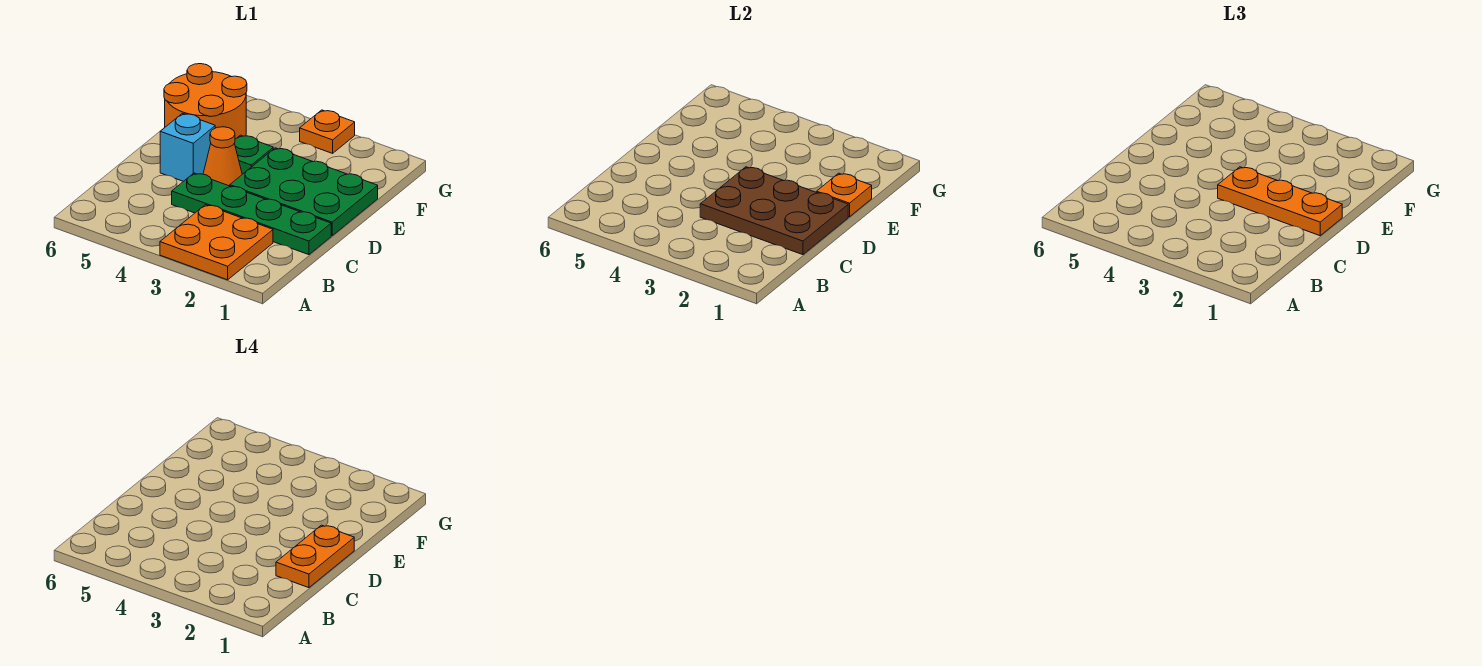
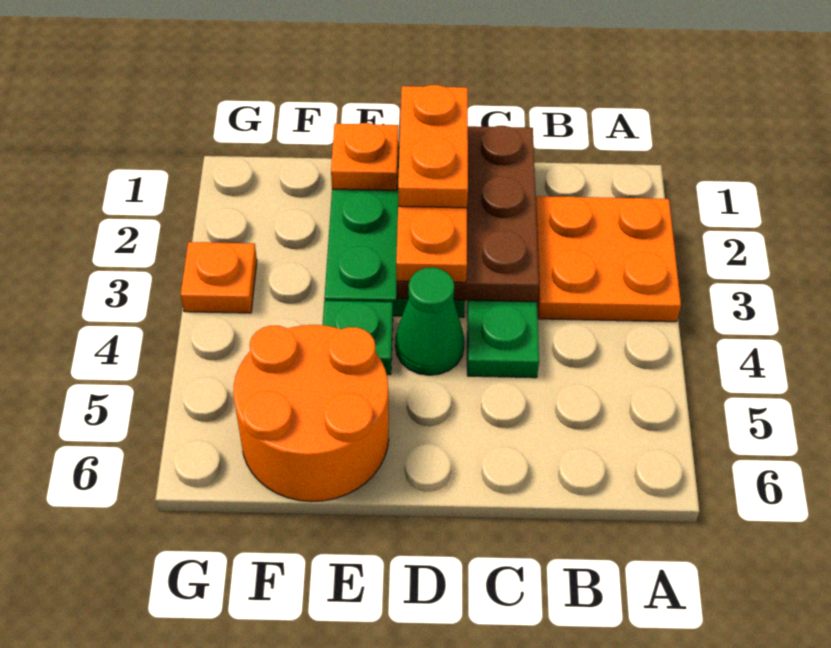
orange plate C1:D1 level 4 -> orange plate D1:D2 level 4
orange cone D4 level 1 -> green cone D4 level 1
cyan brick D5 level 1 -> none

